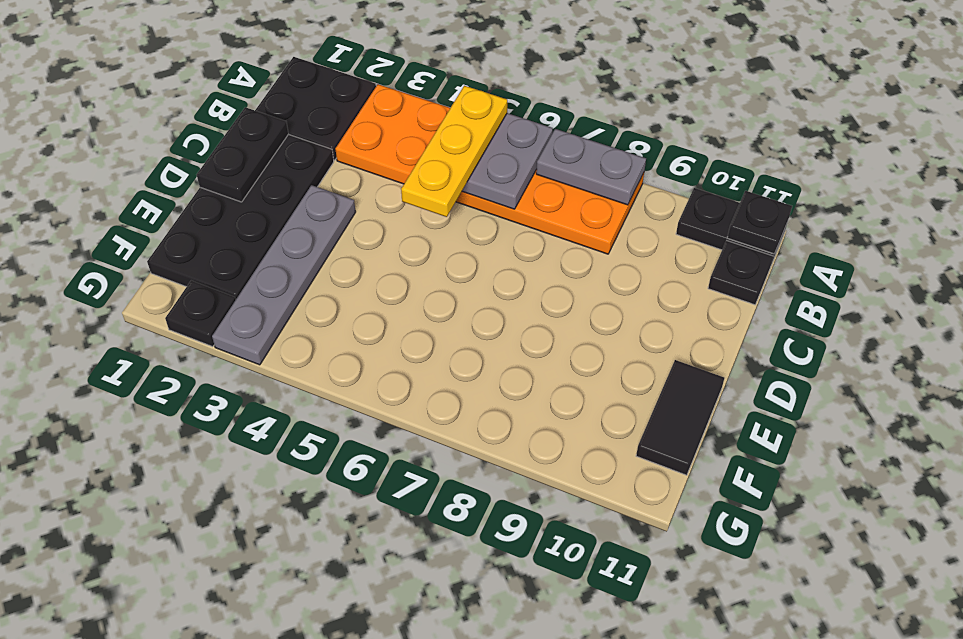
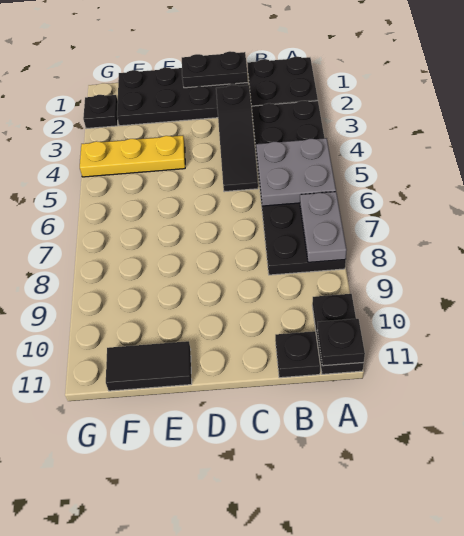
orange plate A3:B8 level 1 -> black plate A3:B8 level 1
yellow plate A5:C5 level 3 -> yellow plate E4:G4 level 1
none -> black slope C3:C5 level 1 top 3
grey plate D3:G3 level 1 -> none

